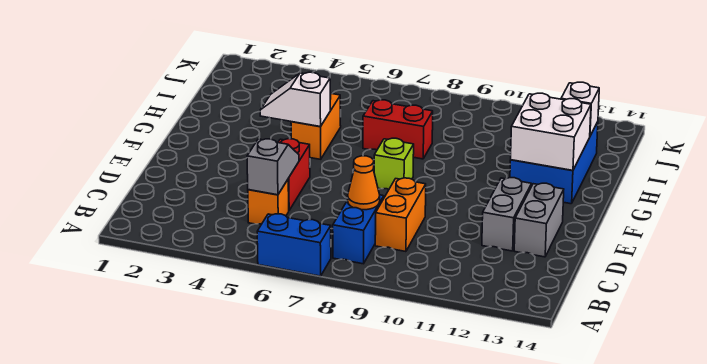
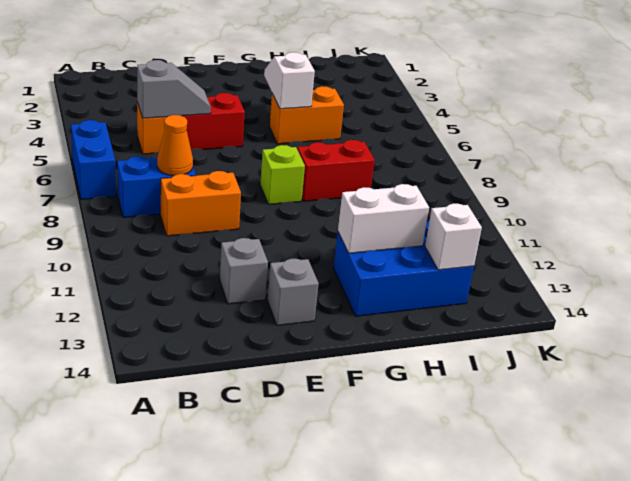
grey brick D12:E12 level 1 -> grey brick D12 level 1
grey brick D13:E13 level 1 -> grey brick E13 level 1
white brick G12:H13 level 2 -> white brick G12:H12 level 2
red brick H7:H8 level 1 -> red brick G8:H8 level 1

